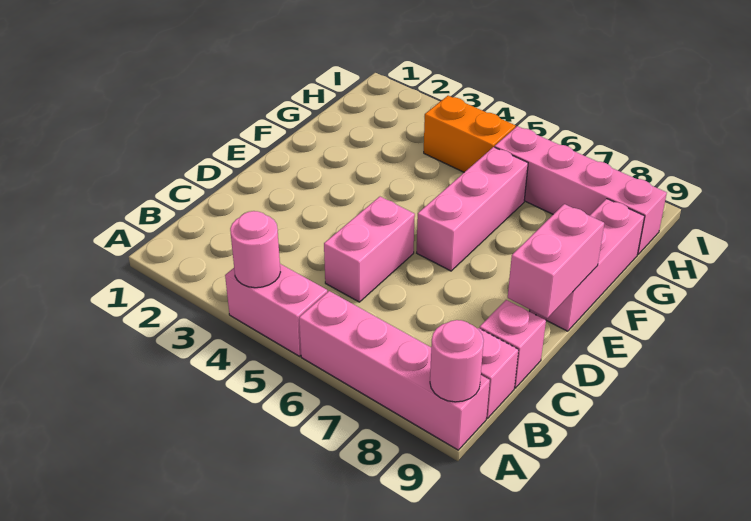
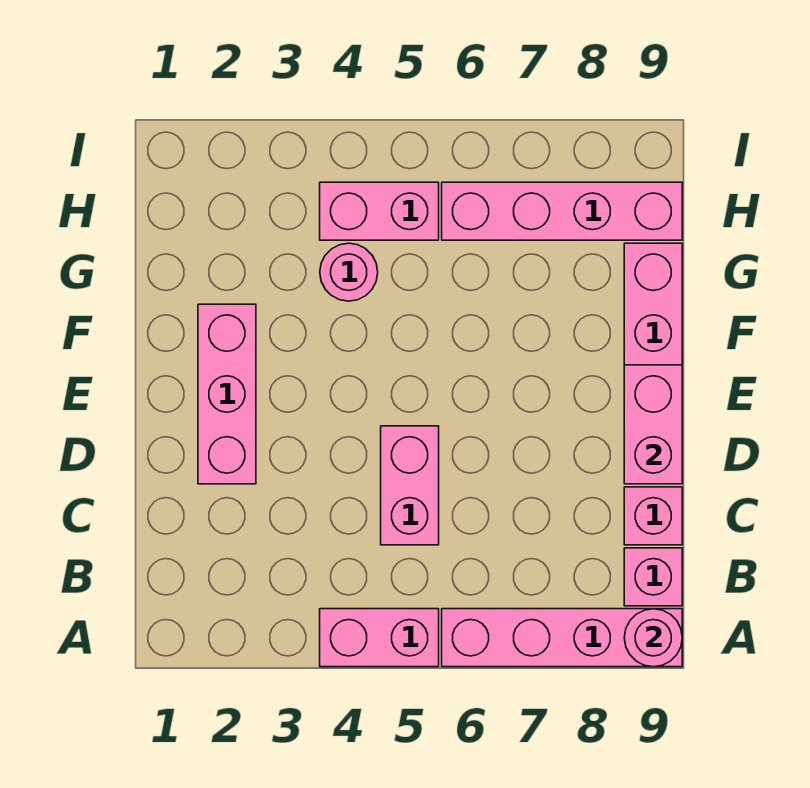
pink round brick A4 level 2 -> pink round brick G4 level 1
pink brick E6:G6 level 1 -> pink brick D2:F2 level 1
orange brick H4:H5 level 1 -> pink brick H4:H5 level 1

